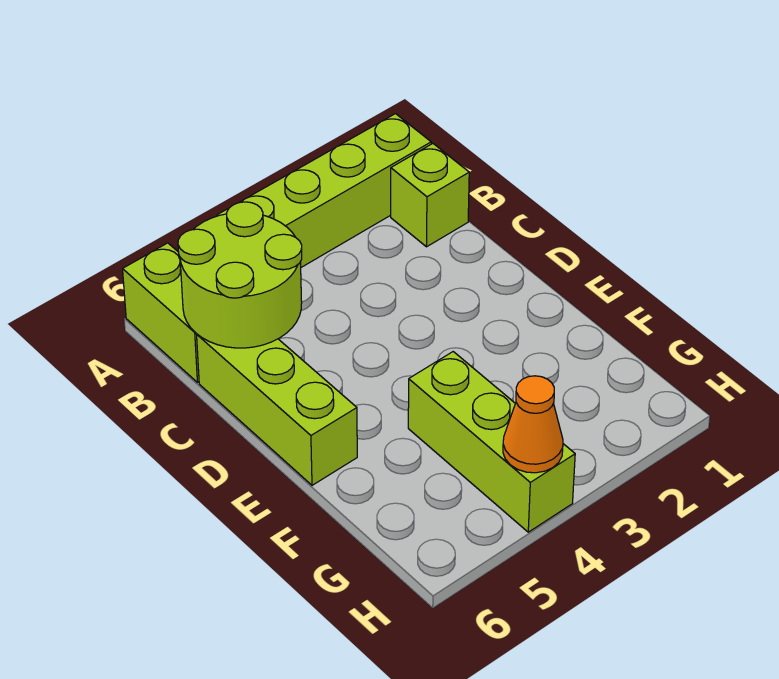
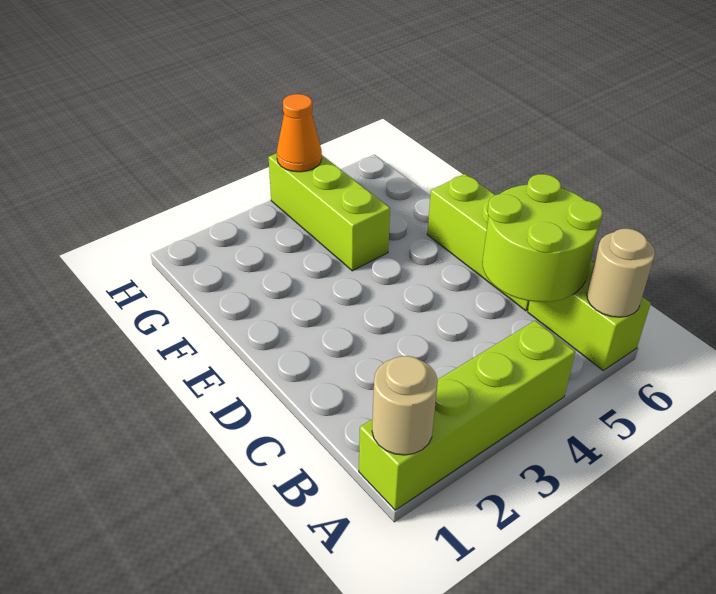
none -> tan round brick A1 level 2
none -> tan round brick A6 level 2
lime brick B1 level 1 -> none

